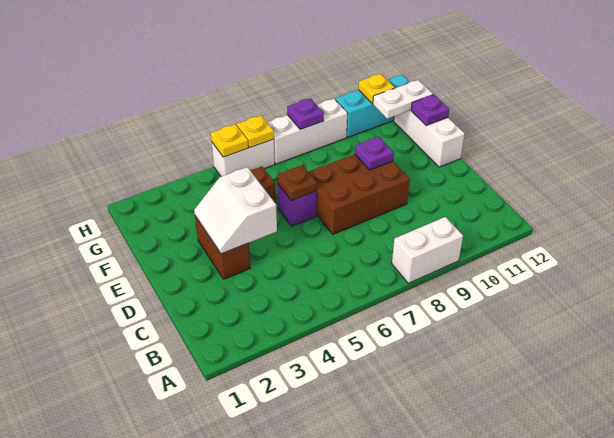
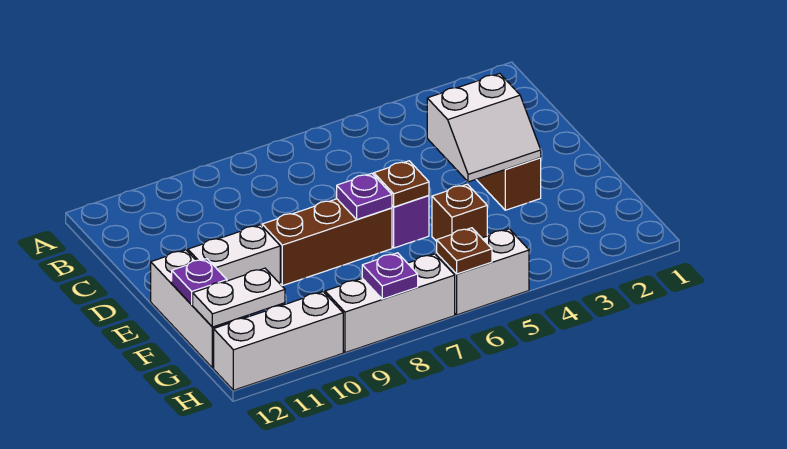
white brick A8:A9 level 1 -> white brick E10:E11 level 1
white slope D3:E4 level 2 top 4 -> white slope D3:E4 level 2 top D
brown brick D7:E9 level 1 -> brown brick E7:E9 level 1
purple plate E9 level 2 -> purple plate E7 level 2
yellow plate H5 level 2 -> none
yellow plate H6 level 2 -> brown plate H6 level 2
cyan brick H10:H12 level 1 -> white brick H10:H12 level 1
yellow plate H11 level 2 -> none

